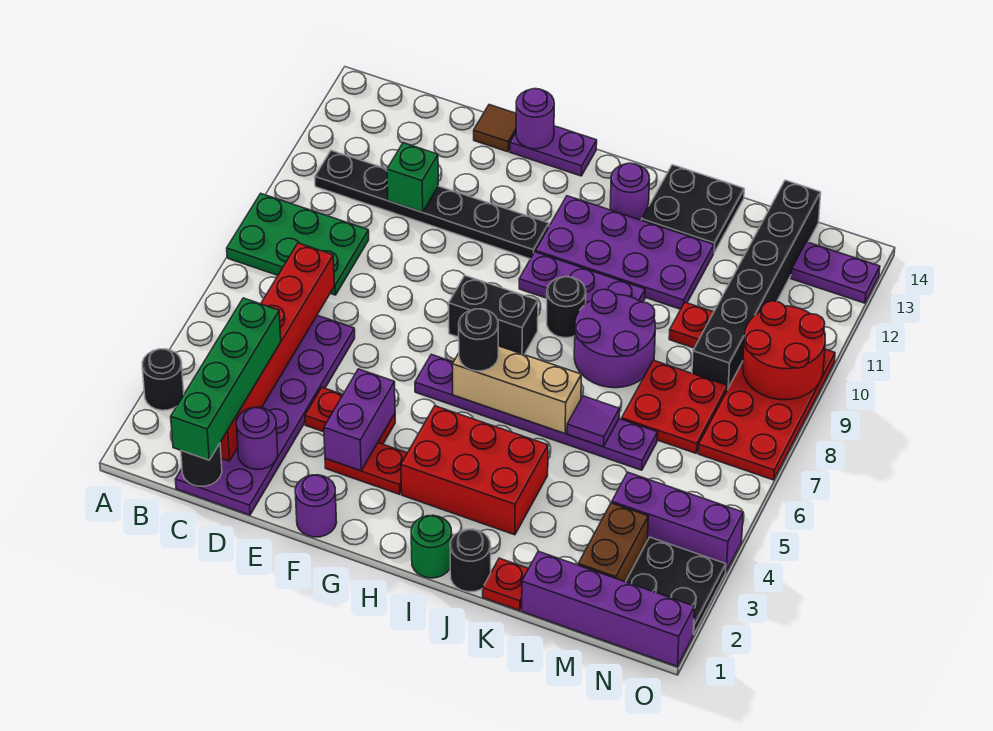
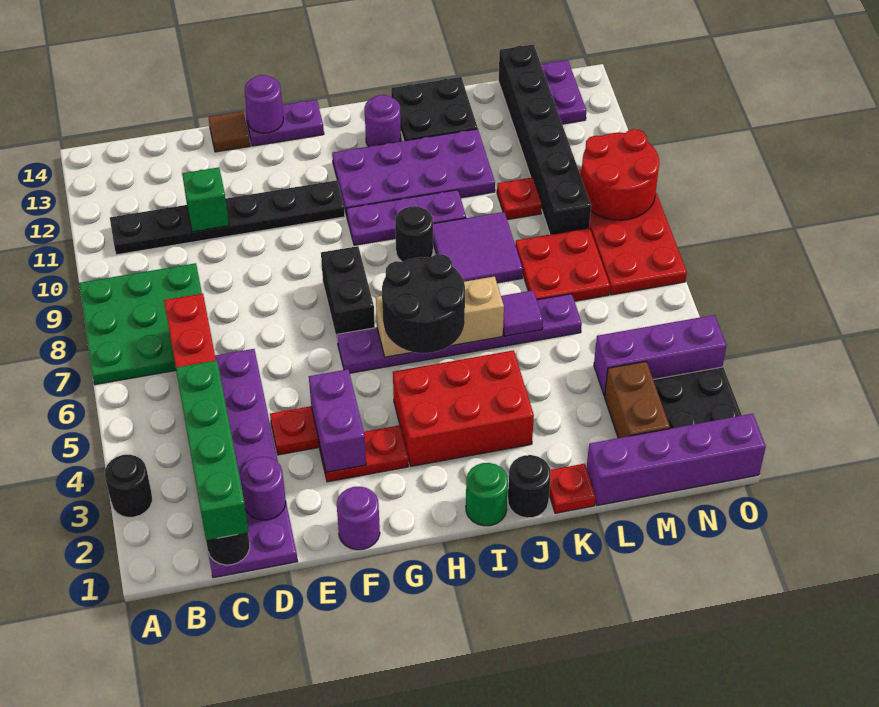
green plate A8:C9 level 1 -> green plate A7:C9 level 1
black brick G8:H8 level 1 -> black brick G7:G8 level 1
black round brick H6 level 3 -> black round brick H5:I6 level 3
purple round brick J8:K9 level 1 -> purple tile J8:K9 level 1
purple plate N13:O13 level 1 -> purple plate N13:N14 level 1

